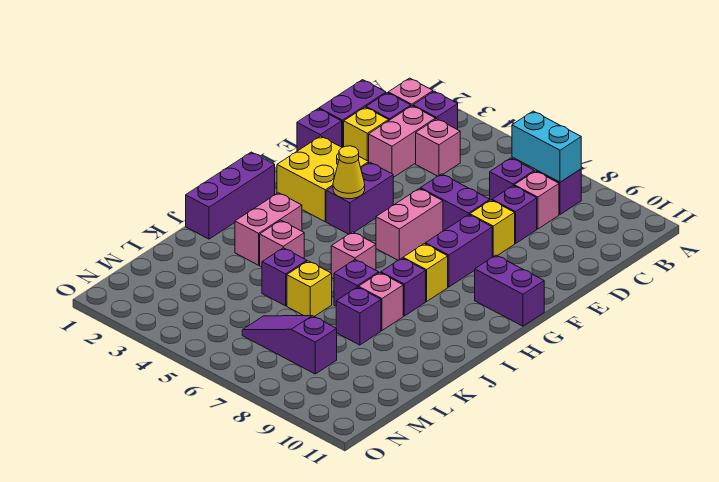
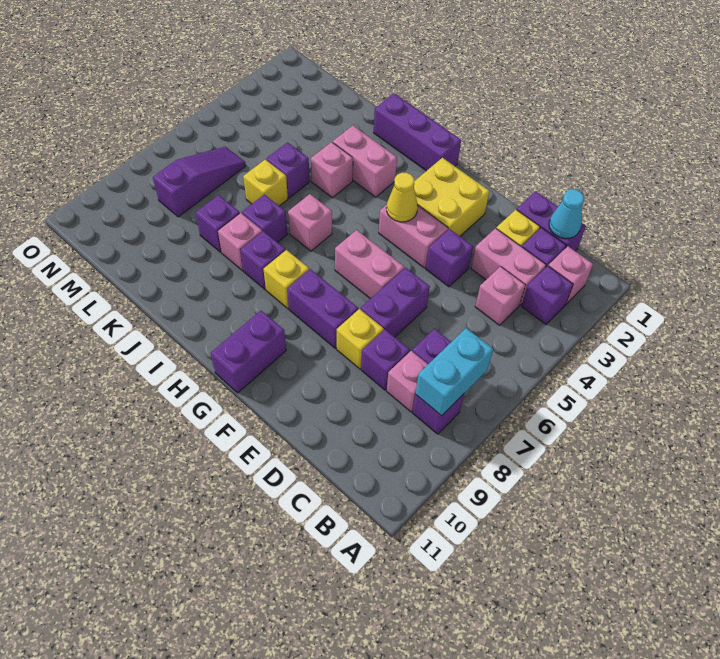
none -> cyan cone C1 level 2
purple brick E1 level 1 -> purple brick E4 level 1
purple brick F4:G4 level 1 -> pink brick F4:G4 level 1

